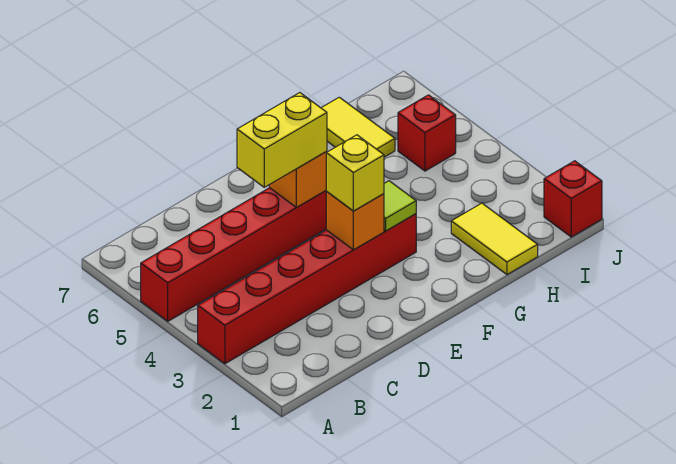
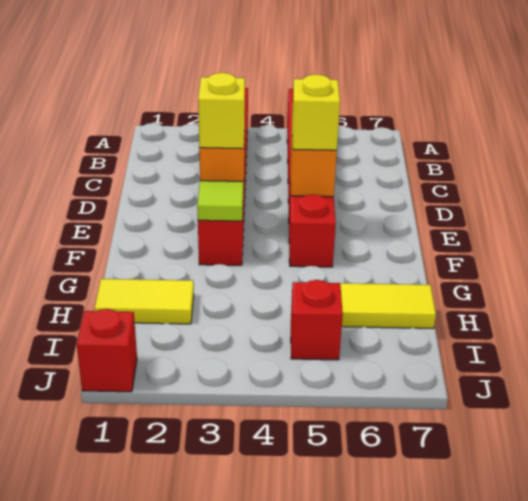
yellow brick D5:E5 level 3 -> yellow brick E5 level 3

